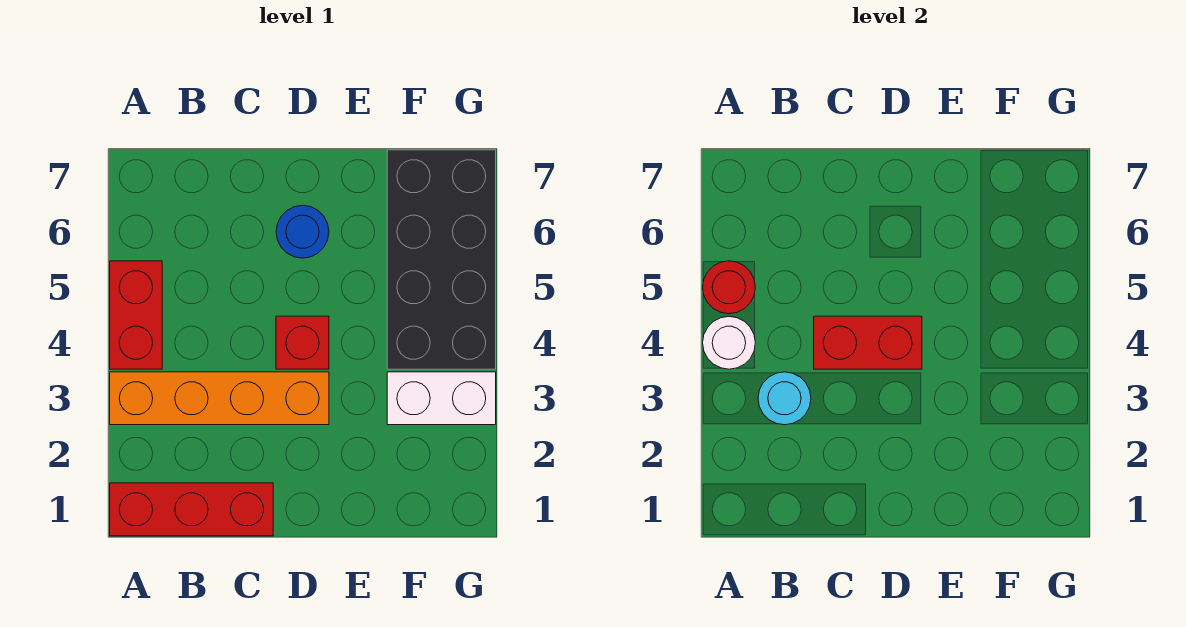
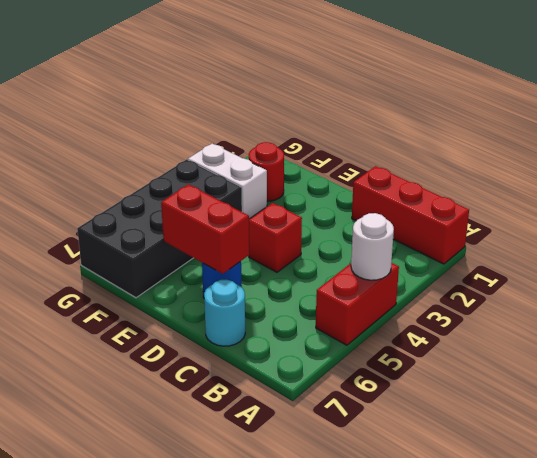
orange brick A3:D3 level 1 -> none
red round brick A5 level 2 -> red round brick F2 level 1
cyan round brick B3 level 2 -> cyan round brick C7 level 1
red brick C4:D4 level 2 -> red brick D6:E6 level 2

